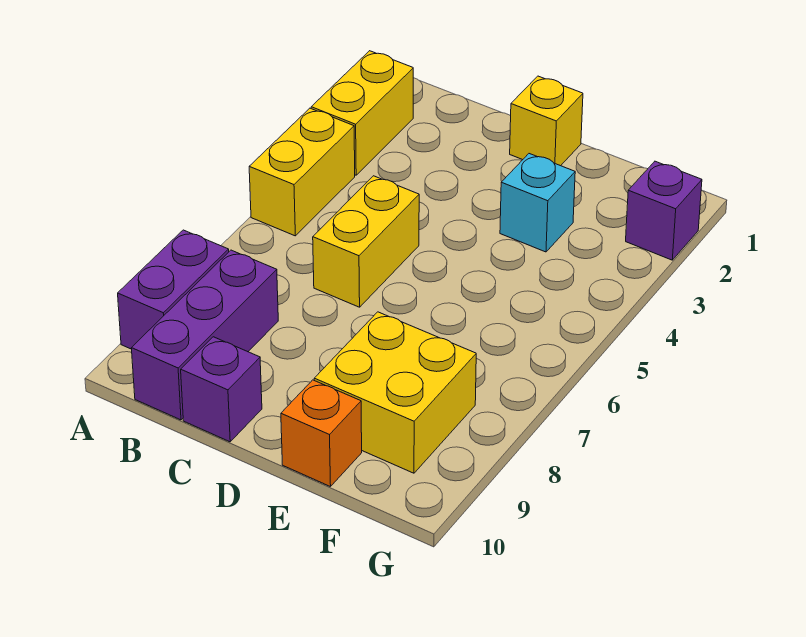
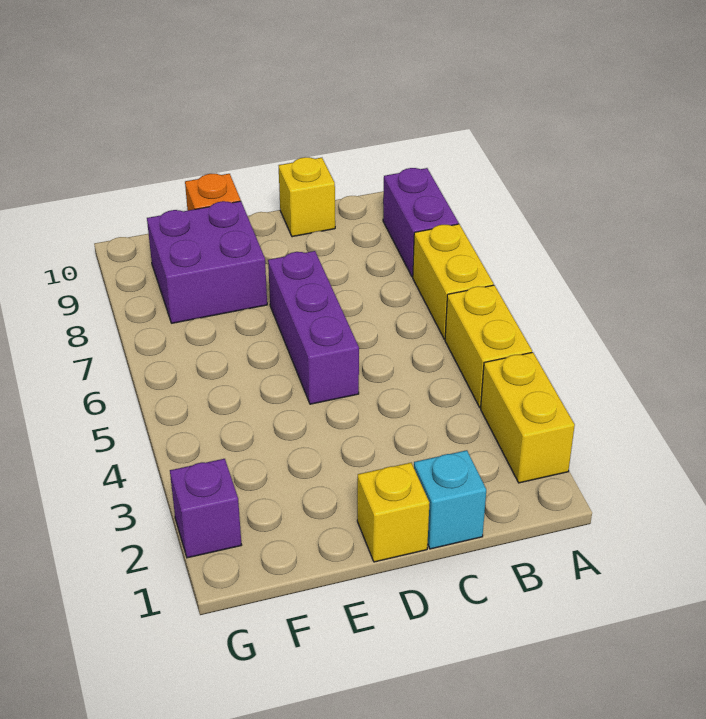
purple brick B8:B10 level 1 -> purple brick D5:D7 level 1
yellow brick C5:C6 level 1 -> yellow brick A6:A7 level 1
purple brick C10 level 1 -> yellow brick C10 level 1
cyan brick E3 level 1 -> cyan brick C1 level 1
yellow brick E8:F9 level 1 -> purple brick E8:F9 level 1

